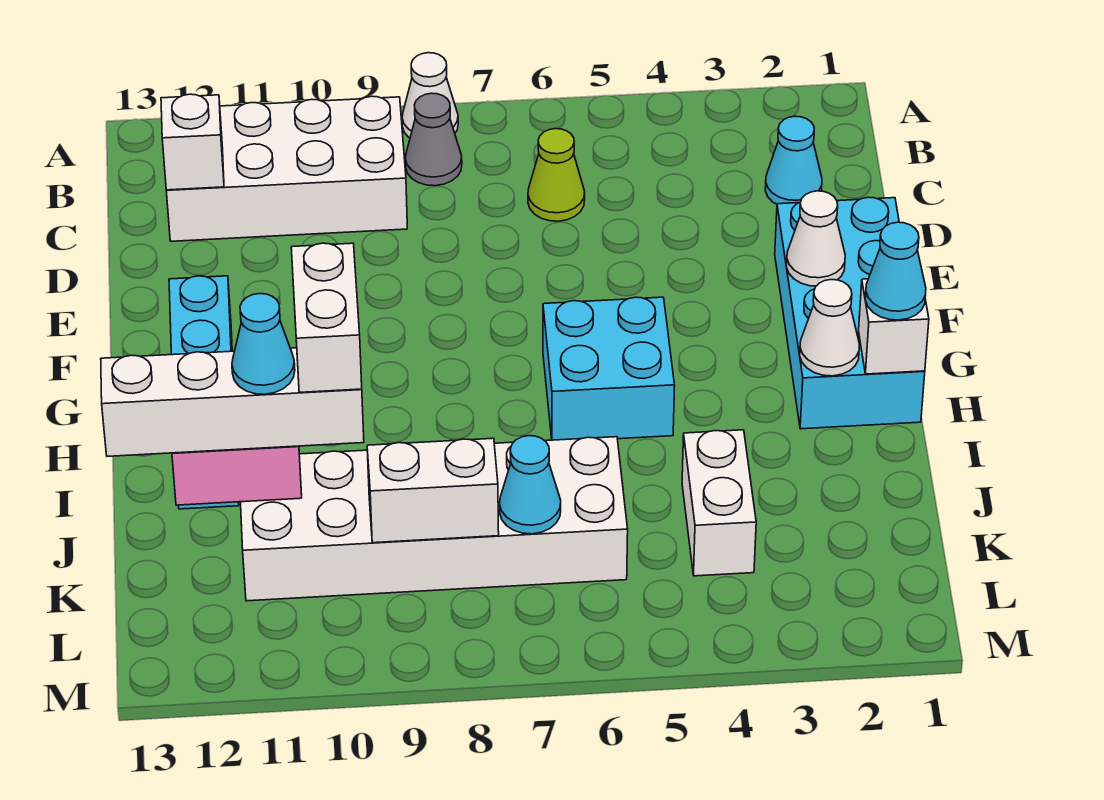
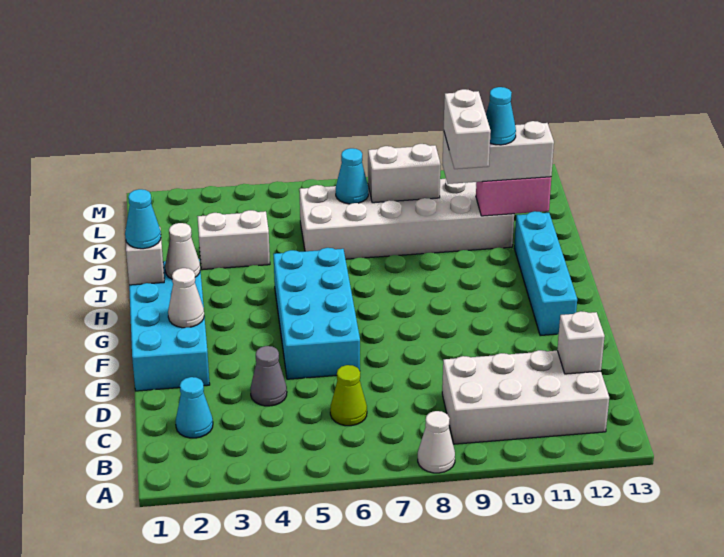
grey cone B8 level 1 -> grey cone D4 level 1
cyan brick G5:H6 level 1 -> cyan brick E5:H6 level 1
white brick J4:K4 level 1 -> white brick J3:J4 level 1
white brick J10:J13 level 3 -> white brick J10:J12 level 3

